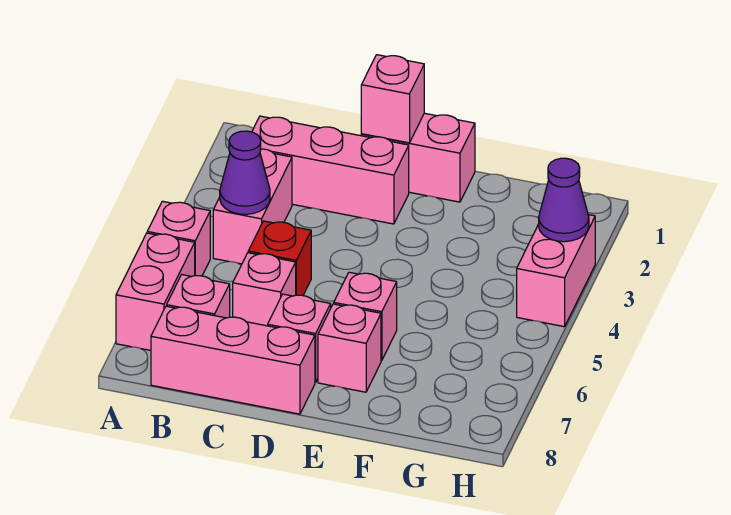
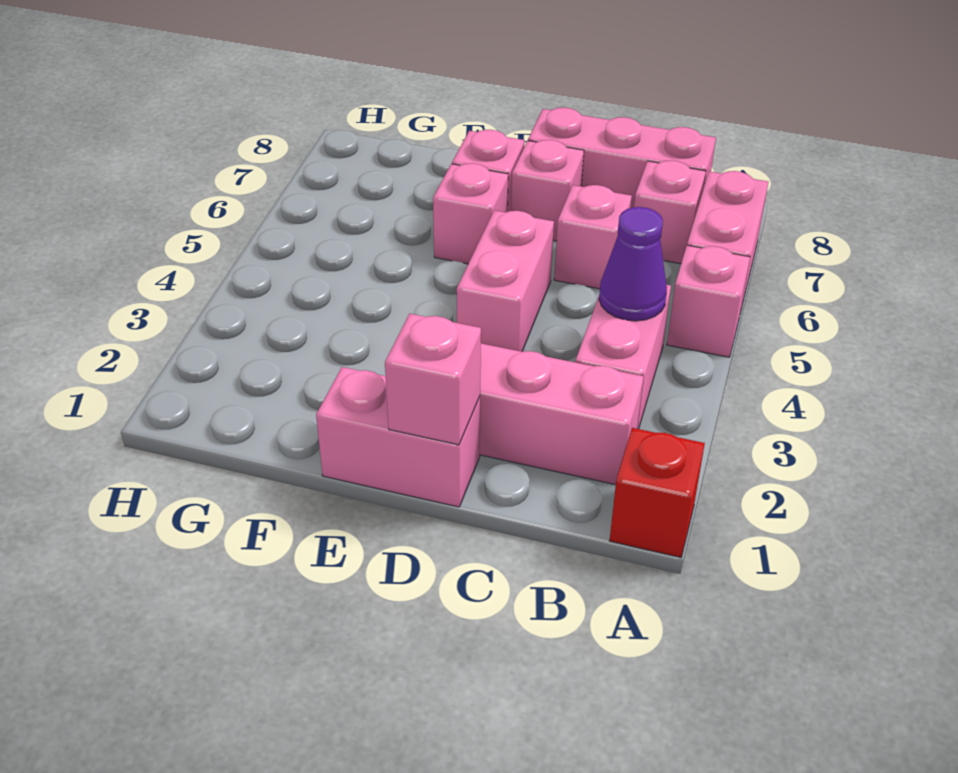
red brick C5 level 1 -> red brick A1 level 1
pink brick H3:H4 level 1 -> pink brick D4:D5 level 1
purple cone H3 level 2 -> none

